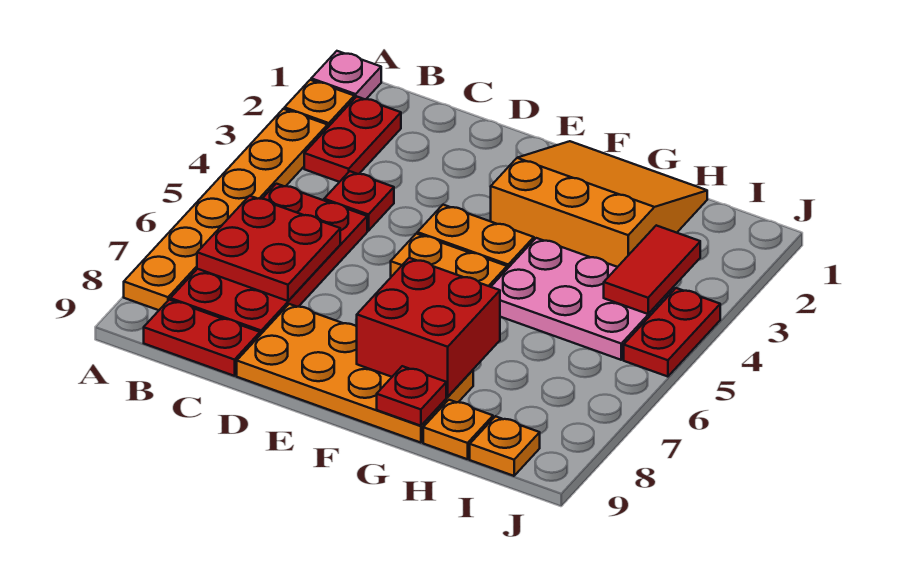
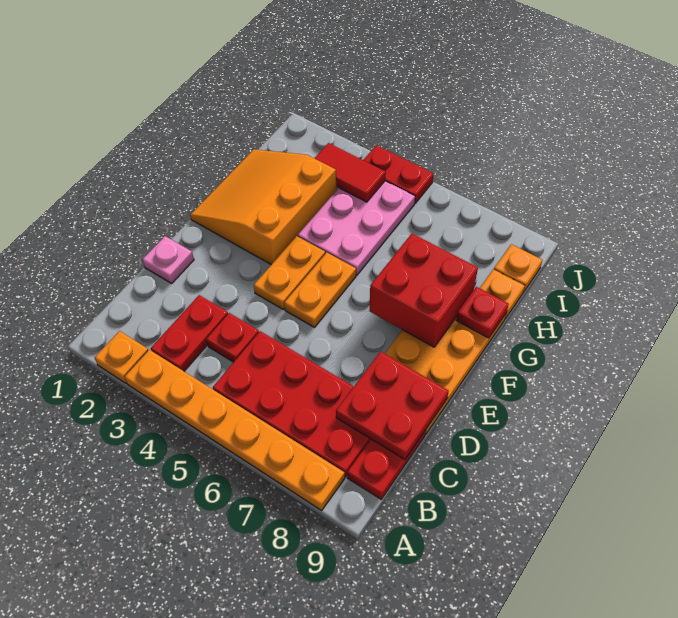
pink plate A1 level 1 -> pink plate D1 level 1
red plate B2:B3 level 1 -> red plate B3:C3 level 1
red plate B6:C7 level 2 -> red plate C8:D9 level 2

